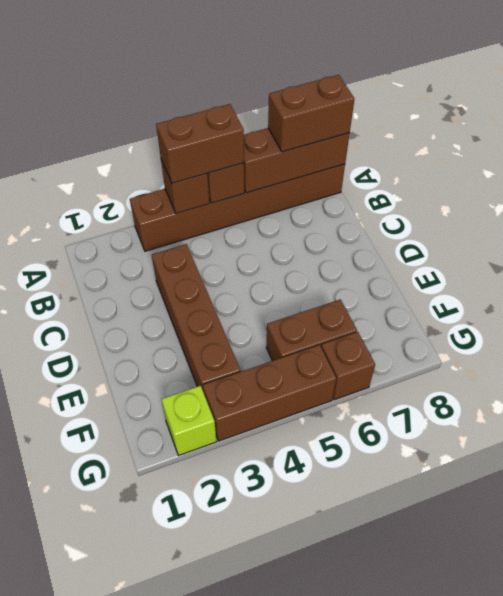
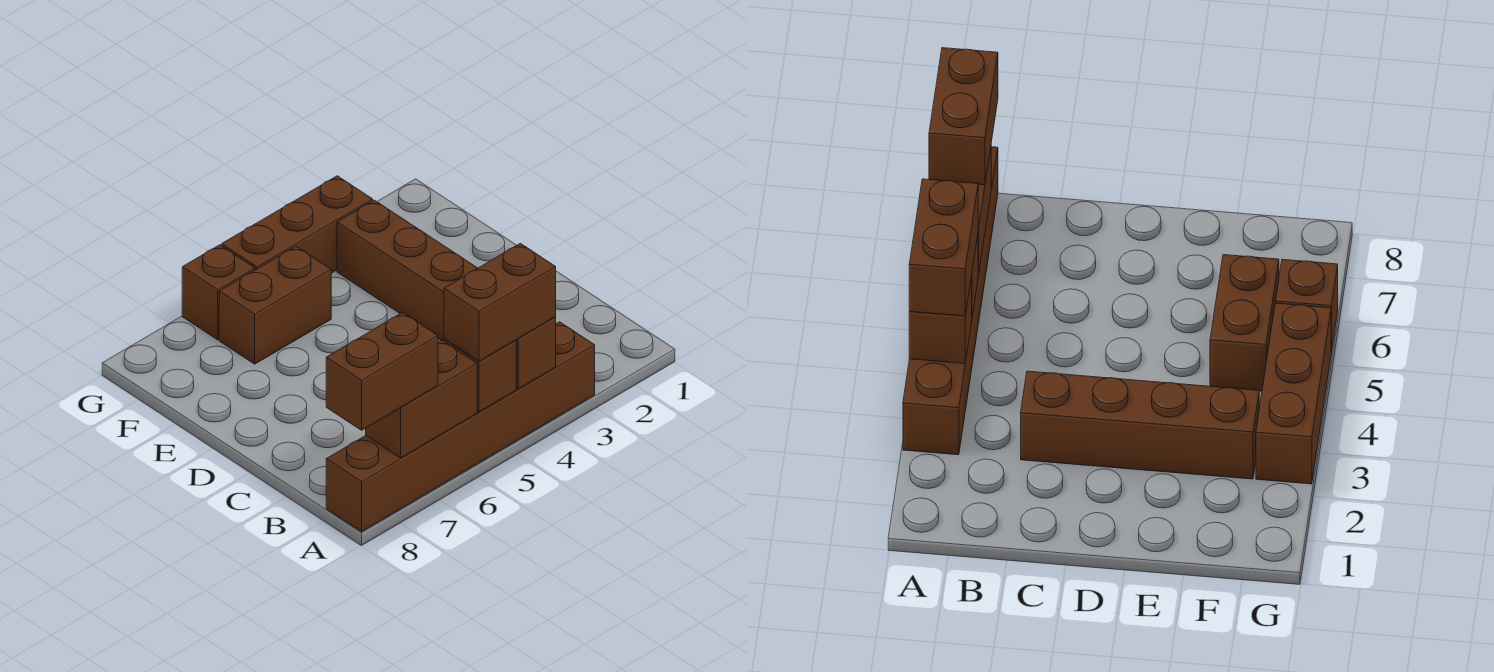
brown brick A6:A8 level 2 -> brown brick A6:A7 level 2
lime brick G2 level 1 -> none

